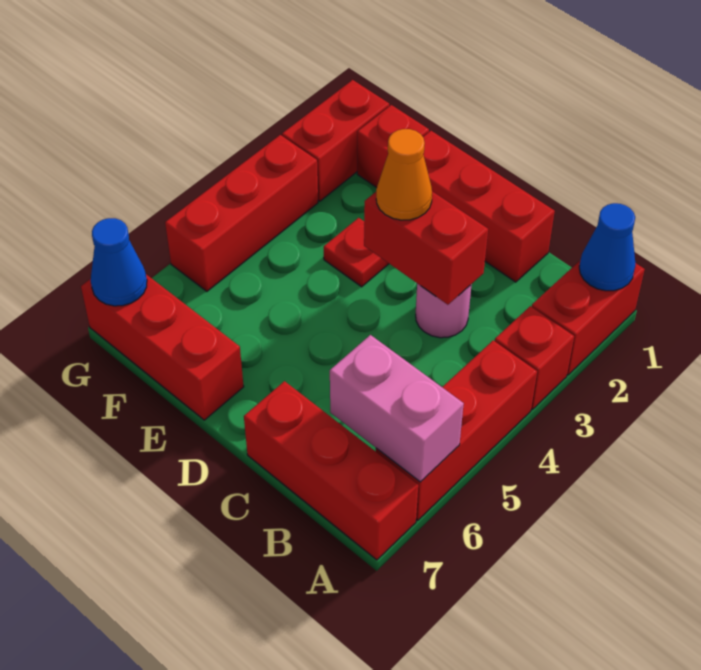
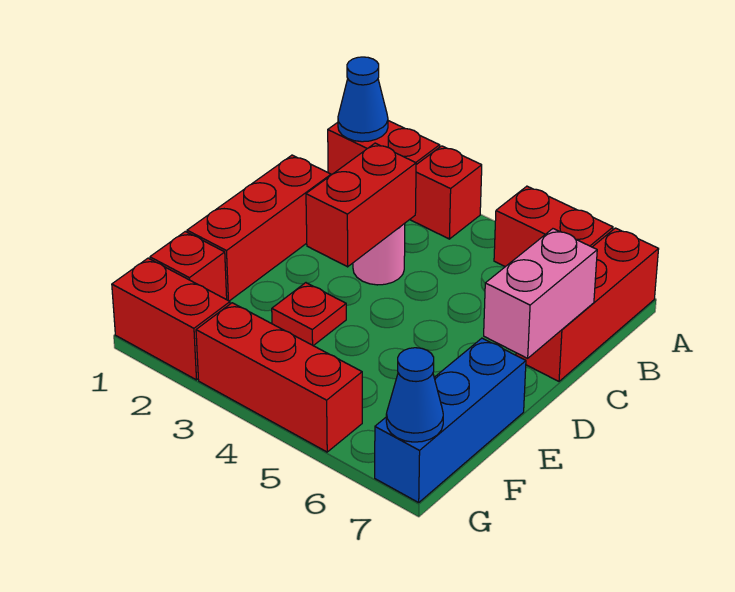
red brick A4:A6 level 1 -> red brick A5:A6 level 1
pink brick A6:B6 level 2 -> pink brick C7:D7 level 2
orange cone D3 level 3 -> none
red brick E7:G7 level 1 -> blue brick E7:G7 level 1

